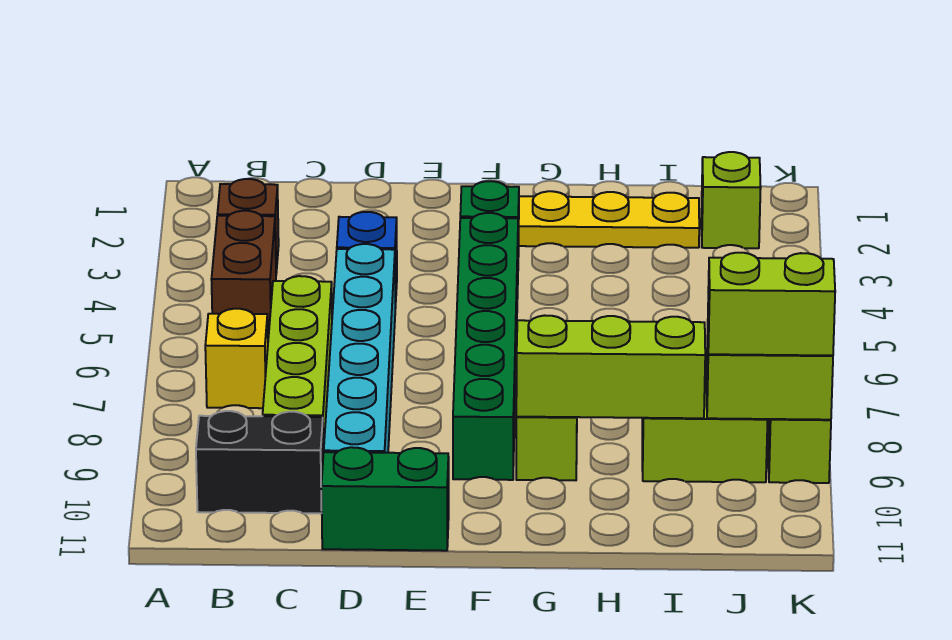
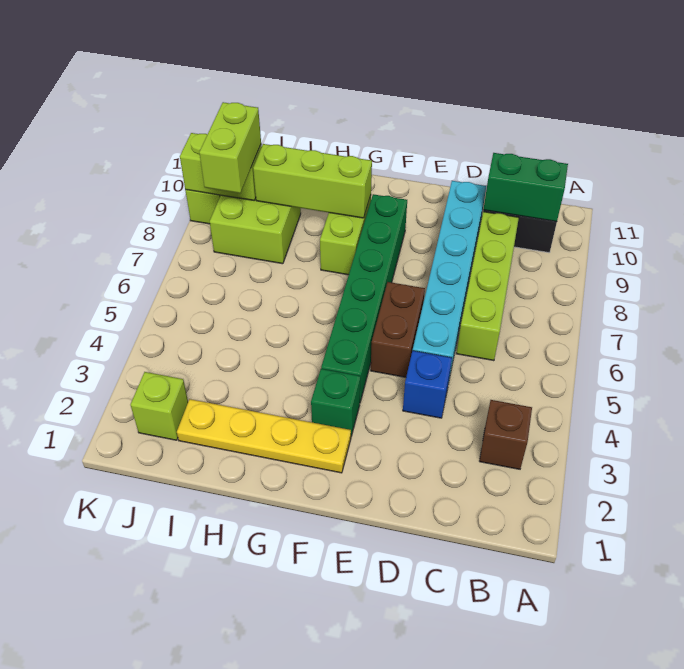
brown brick B4:B5 level 1 -> brown brick E5:E6 level 1
yellow brick B7 level 1 -> none
green brick D11:E11 level 1 -> green brick B10:C10 level 2
lime brick J9:K9 level 3 -> lime brick J8:J9 level 3

